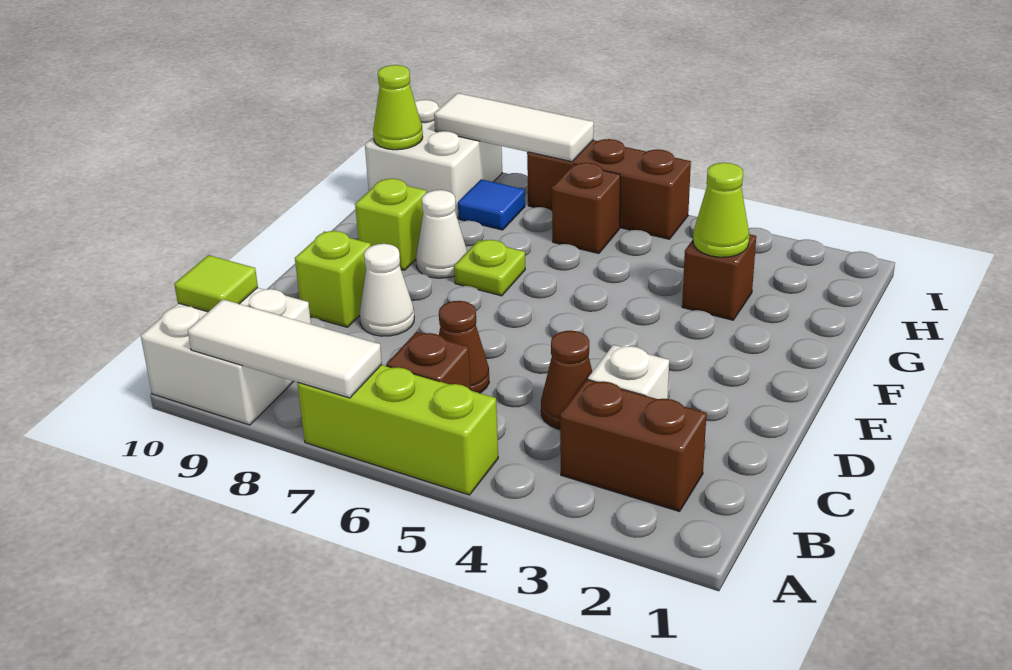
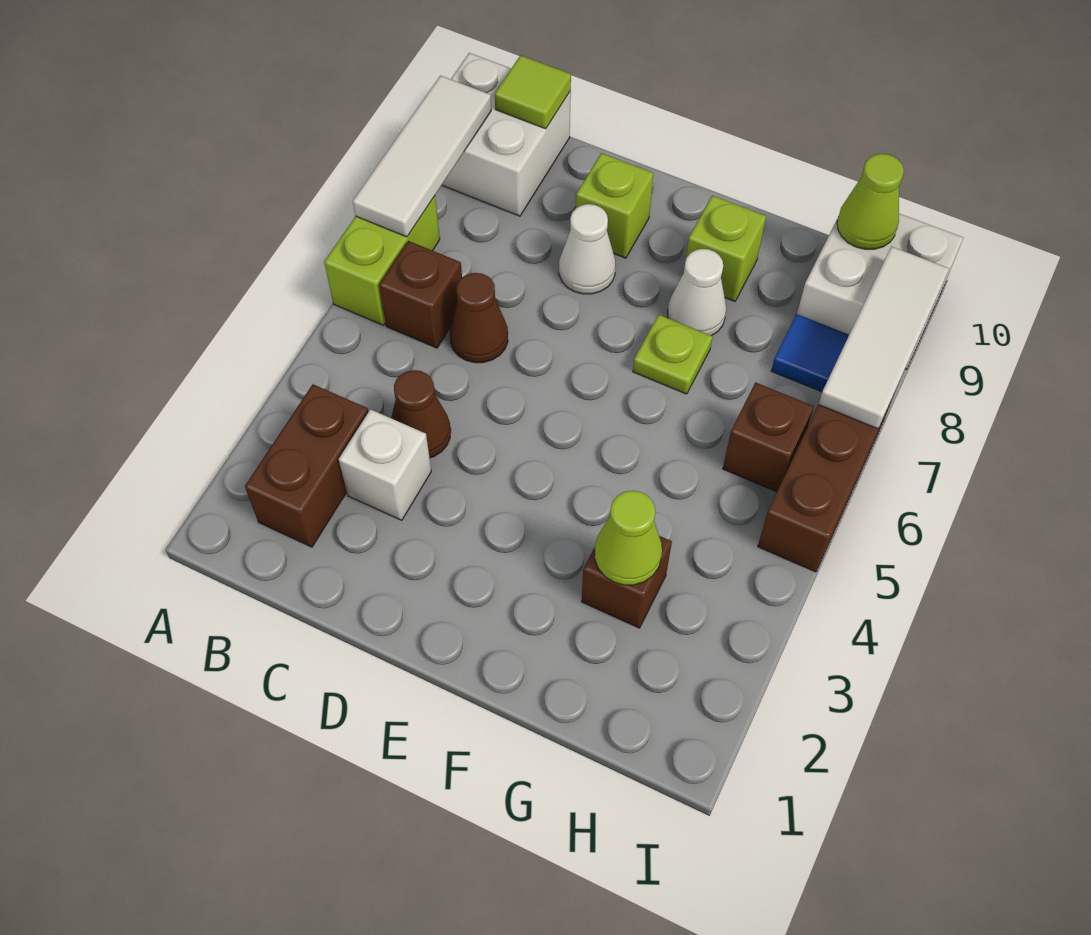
lime brick A5:A7 level 1 -> lime brick A6:A7 level 1

